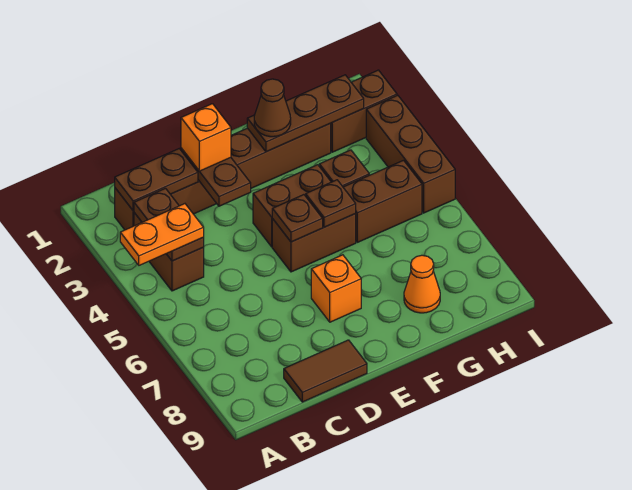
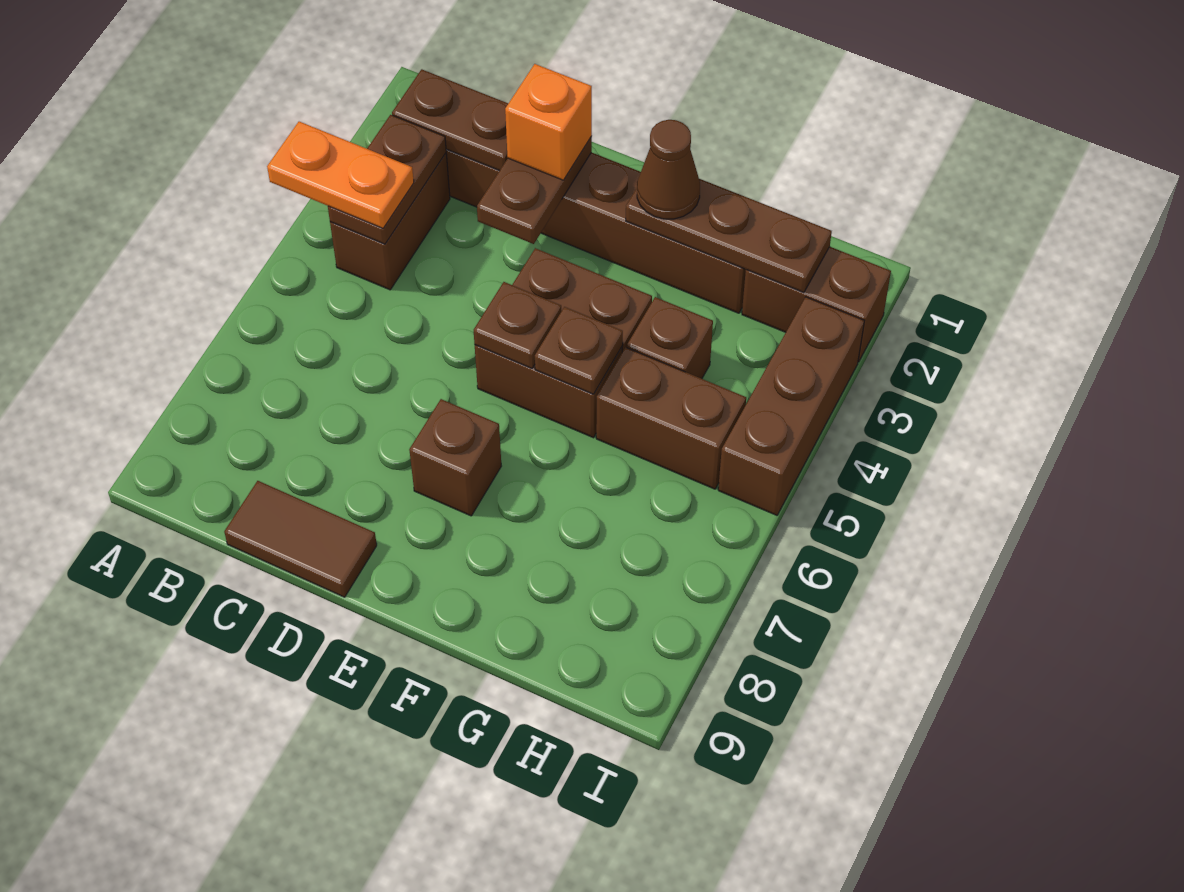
orange brick E7 level 1 -> brown brick E7 level 1
orange cone G8 level 1 -> none

